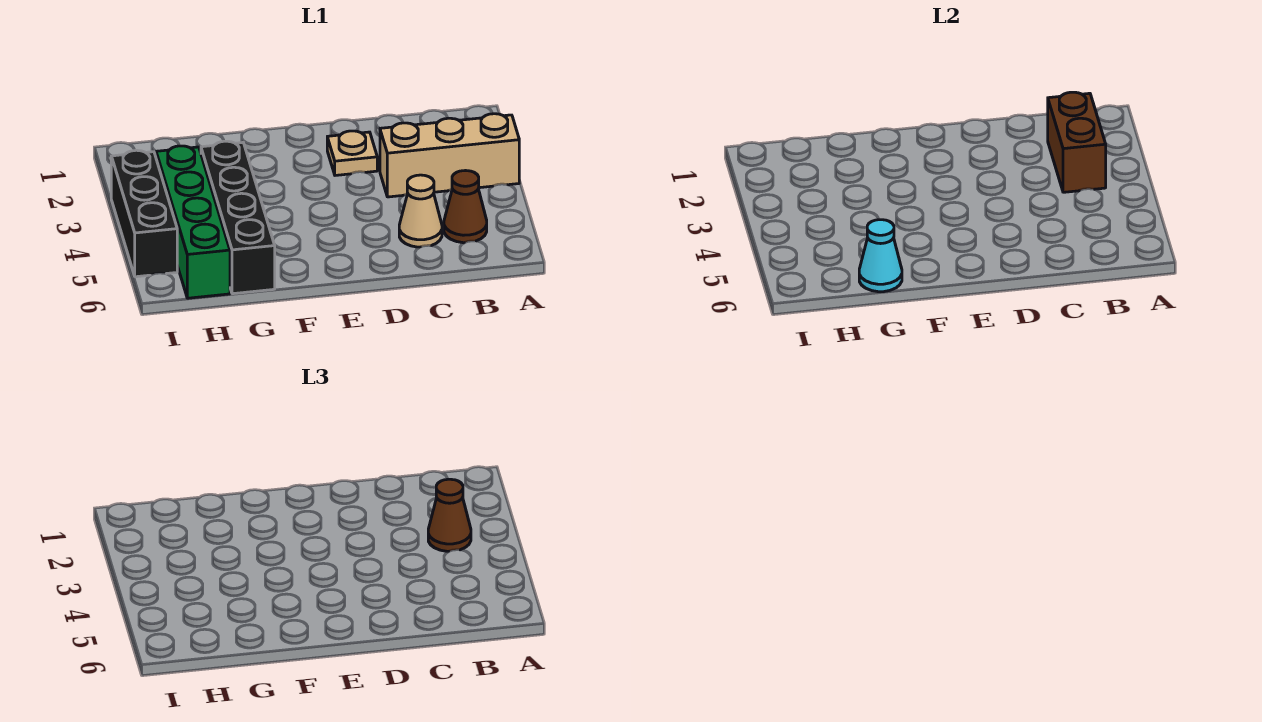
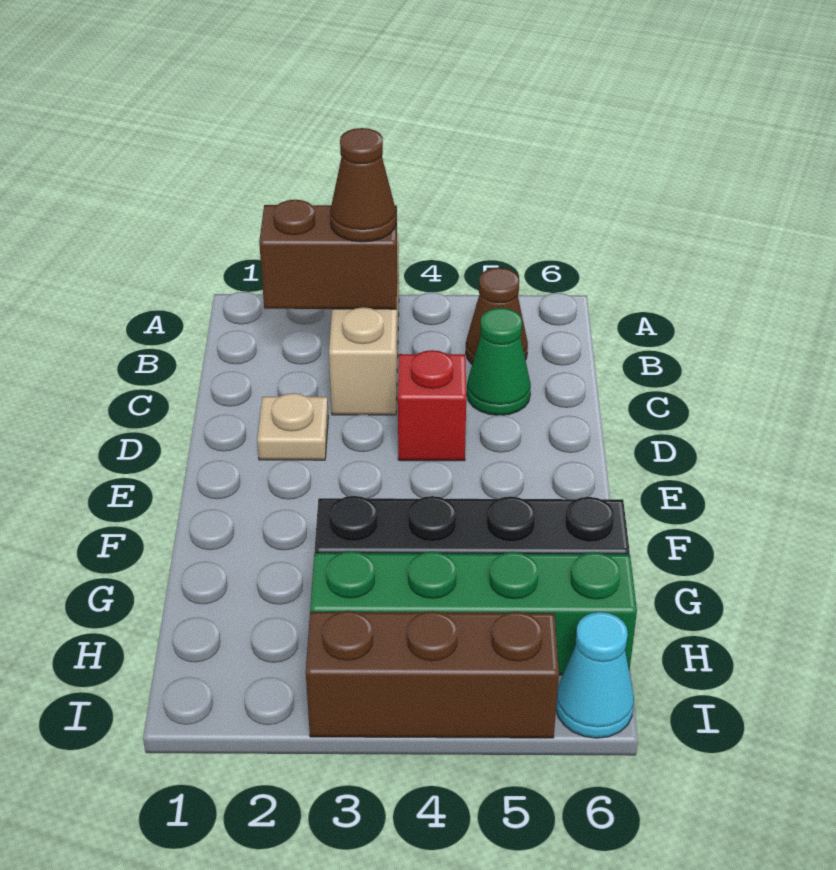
tan cone C5 level 1 -> green cone C5 level 1
none -> red brick D4 level 1
cyan cone G6 level 2 -> cyan cone I6 level 1
black brick I3:I5 level 1 -> brown brick I3:I5 level 1

